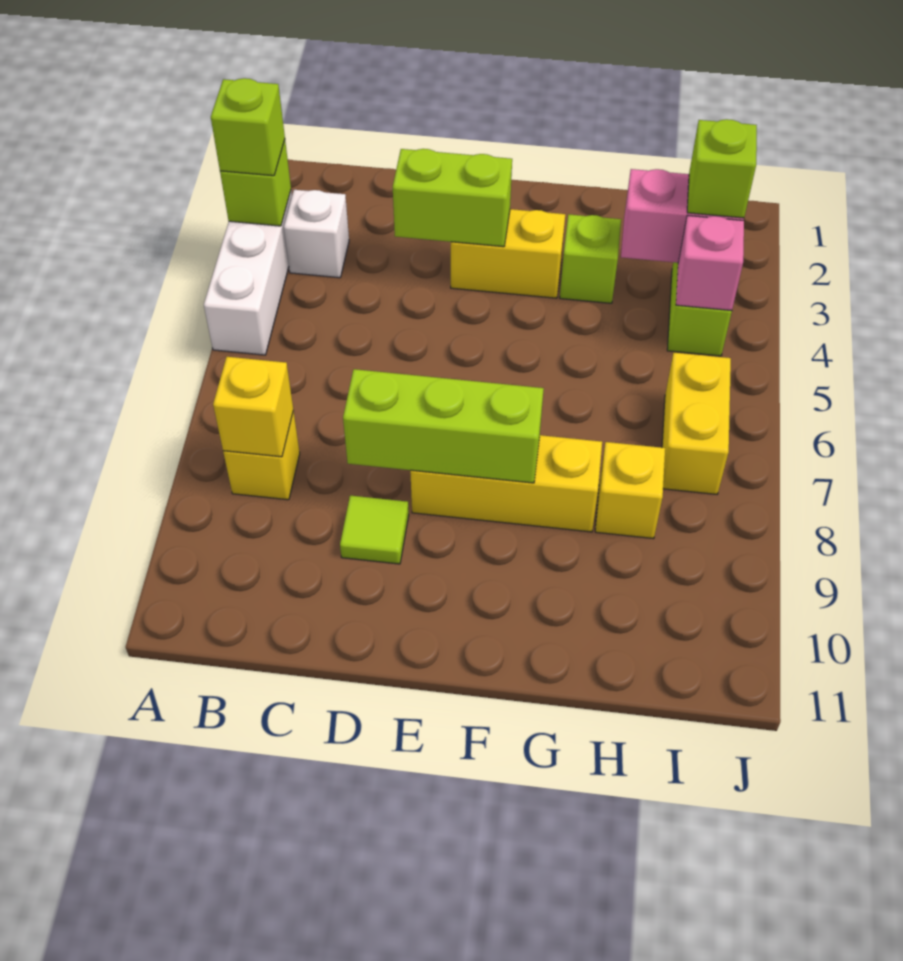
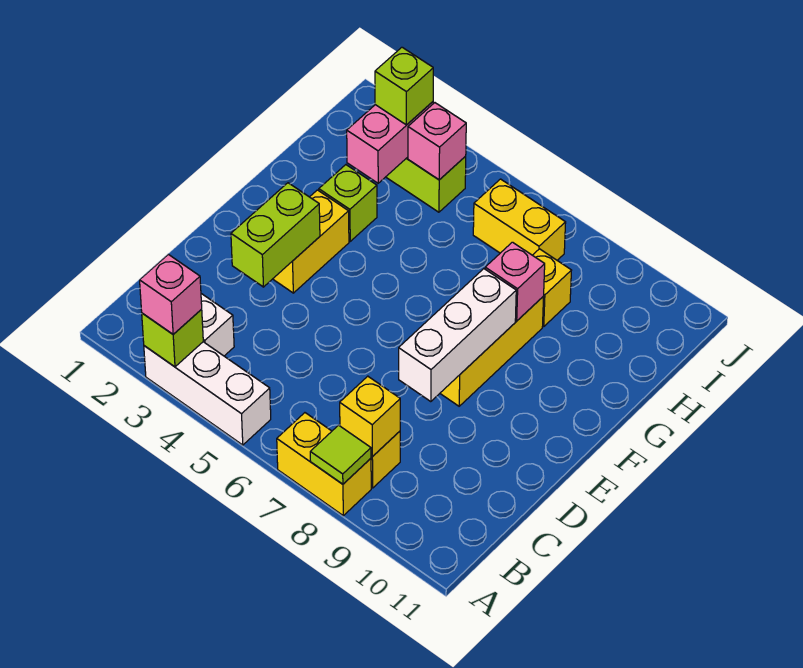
lime brick A3 level 3 -> pink brick A3 level 3
none -> yellow brick A7:A8 level 1
lime brick D8:F8 level 2 -> white brick D8:F8 level 2
lime tile D9 level 1 -> lime tile A8 level 2
none -> pink brick G8 level 2

